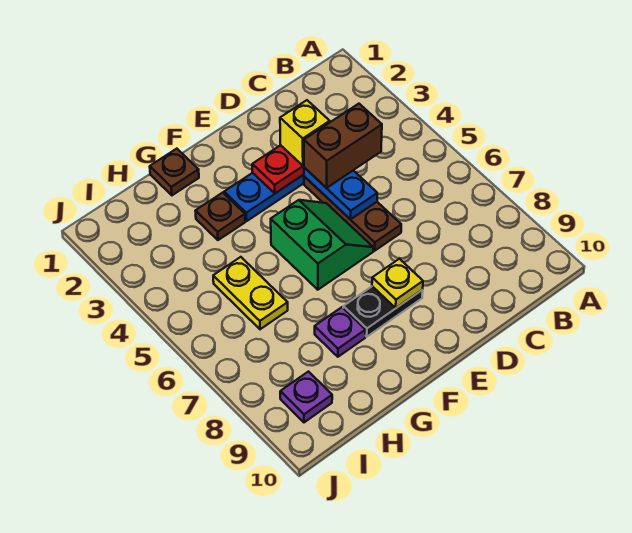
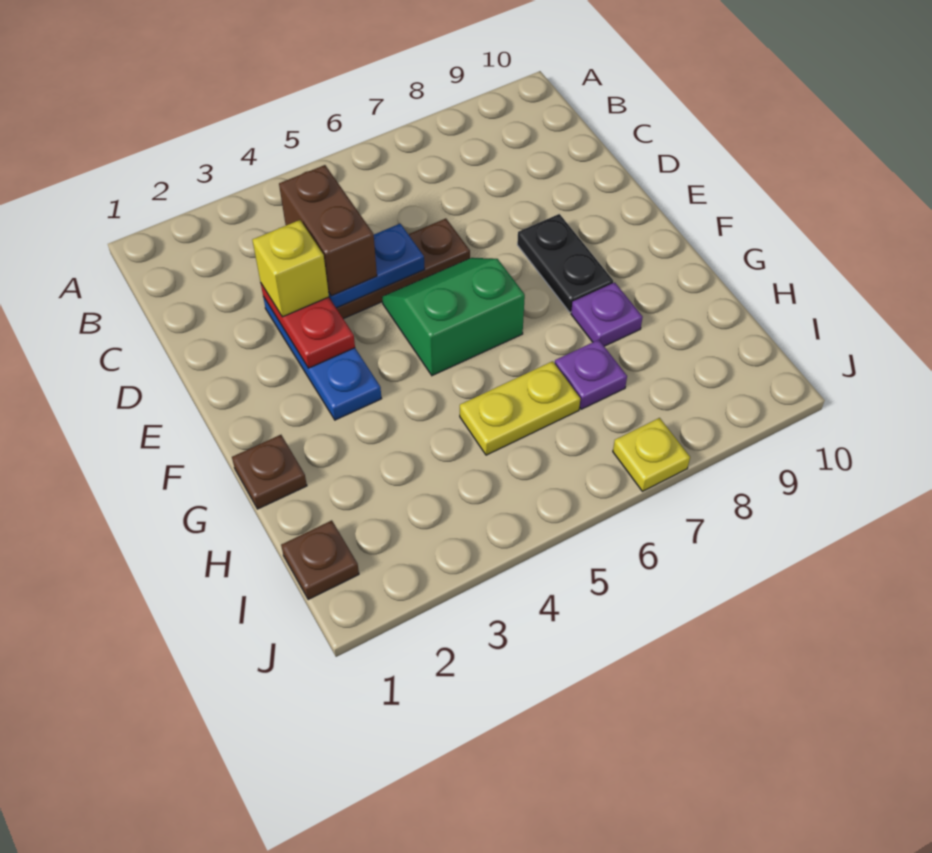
yellow plate E8 level 2 -> yellow plate J7 level 1
brown plate G3 level 1 -> brown plate I1 level 1
purple plate I9 level 1 -> purple plate H7 level 1

